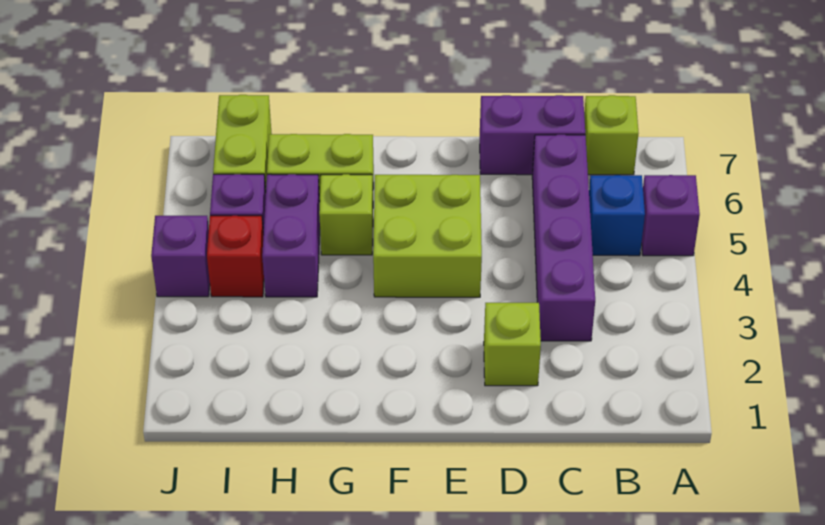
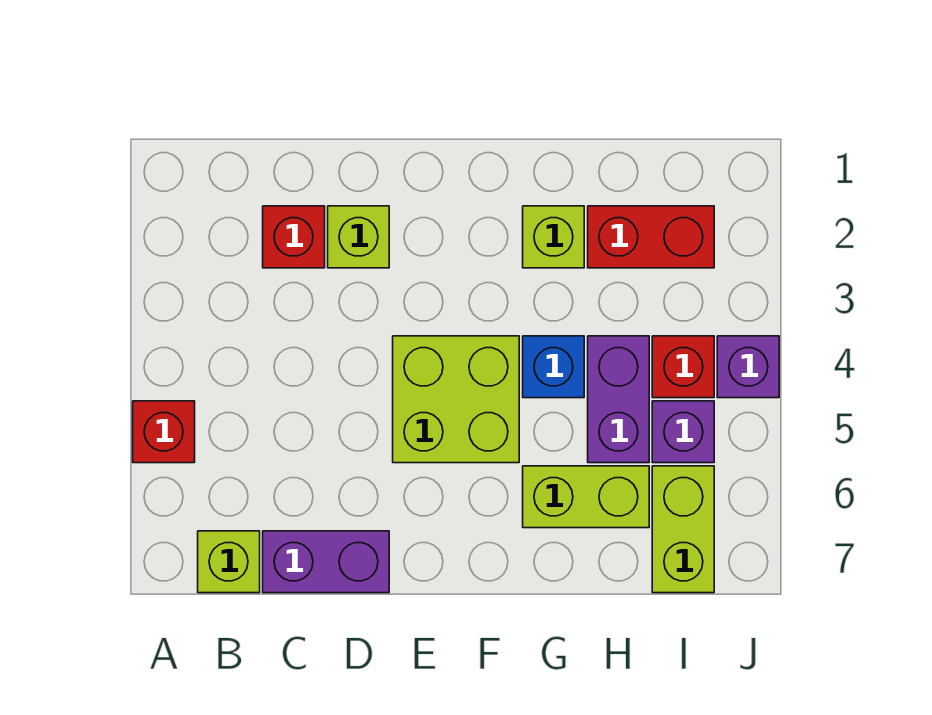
purple brick A5 level 1 -> red brick A5 level 1
blue brick B5 level 1 -> blue brick G4 level 1
none -> red brick C2 level 1
purple brick C3:C6 level 1 -> none
lime brick G5 level 1 -> lime brick G2 level 1
none -> red brick H2:I2 level 1

